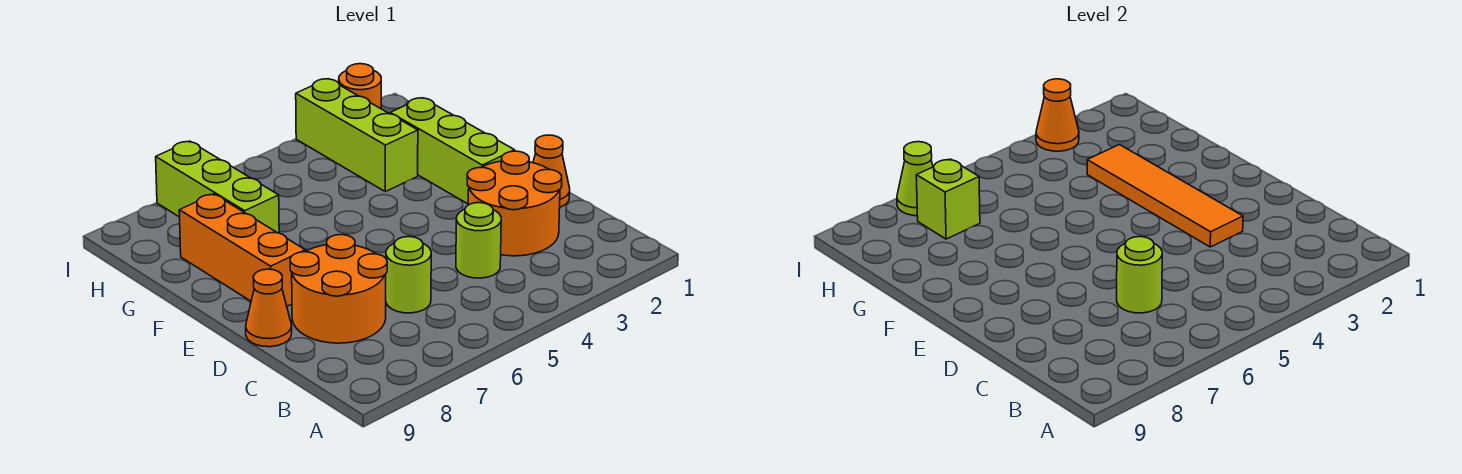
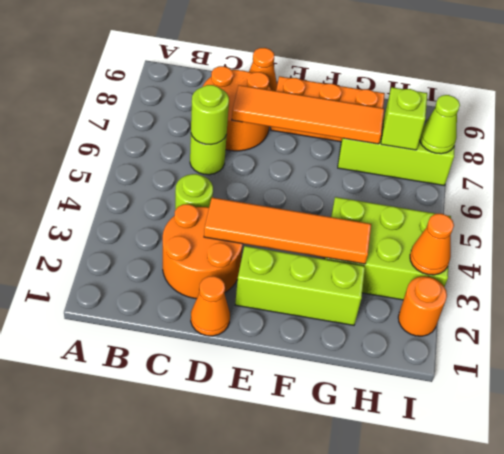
none -> orange tile D7:G7 level 2
lime brick G3:I3 level 1 -> lime brick G3:I4 level 1

